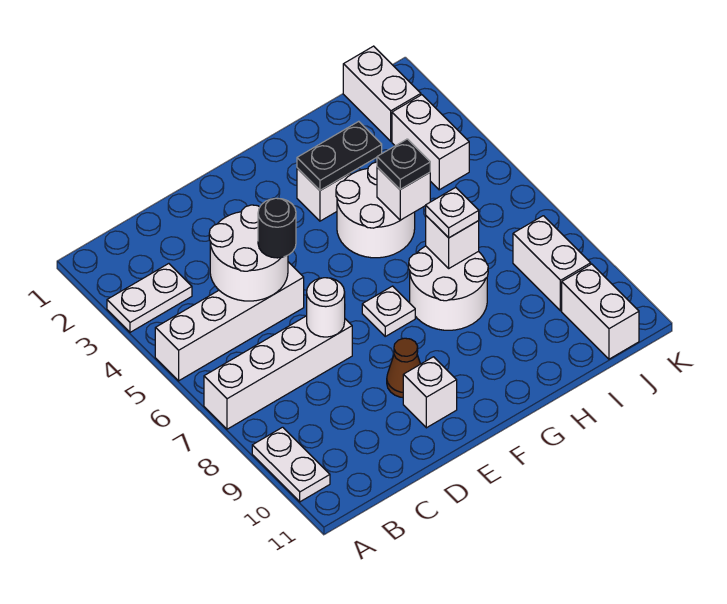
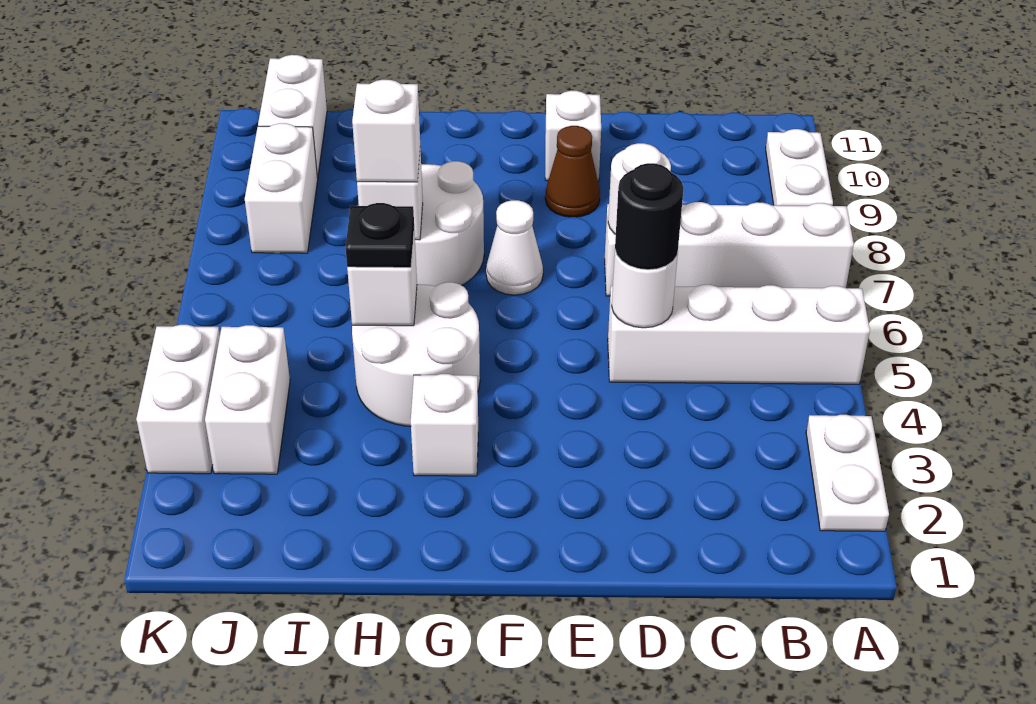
white plate A3:B3 level 1 -> white plate A2:A3 level 1
white round brick C4:D5 level 2 -> white round brick D5 level 2
white plate F7 level 1 -> white cone F7 level 1
black plate G3:H3 level 2 -> none
white plate H7 level 3 -> white brick H7 level 3
white brick J1:J2 level 1 -> white brick K3:K4 level 1

